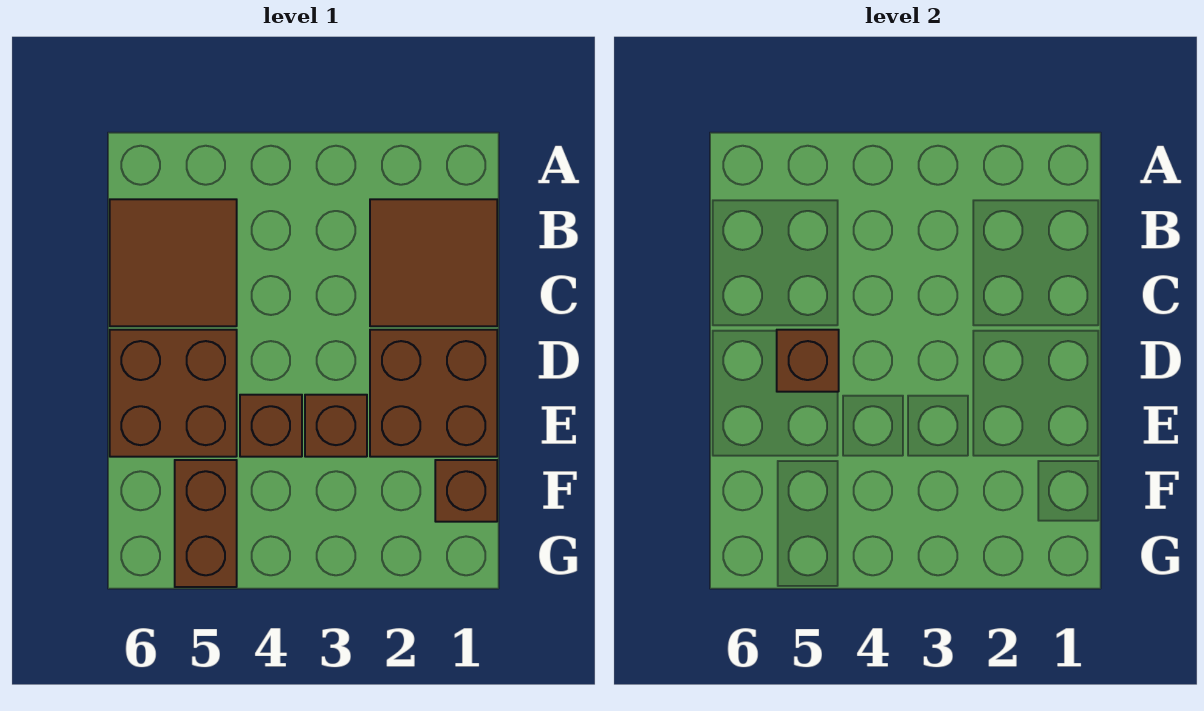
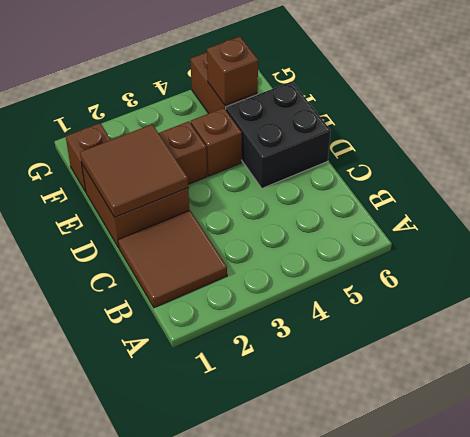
brown tile B5:C6 level 1 -> brown tile D1:E2 level 2
brown brick D5:E6 level 1 -> black brick D5:E6 level 1
brown brick D5 level 2 -> brown brick F5 level 2

